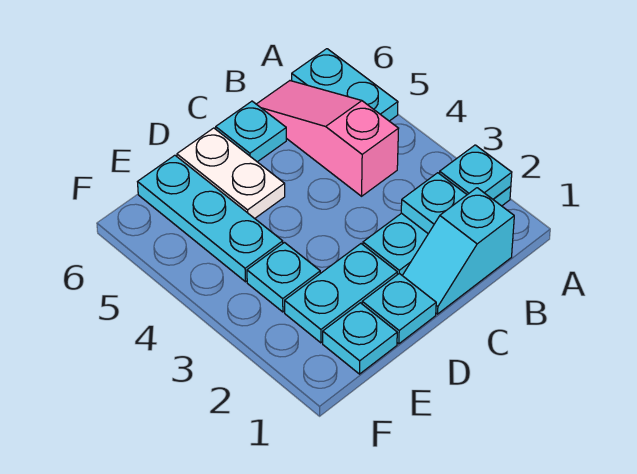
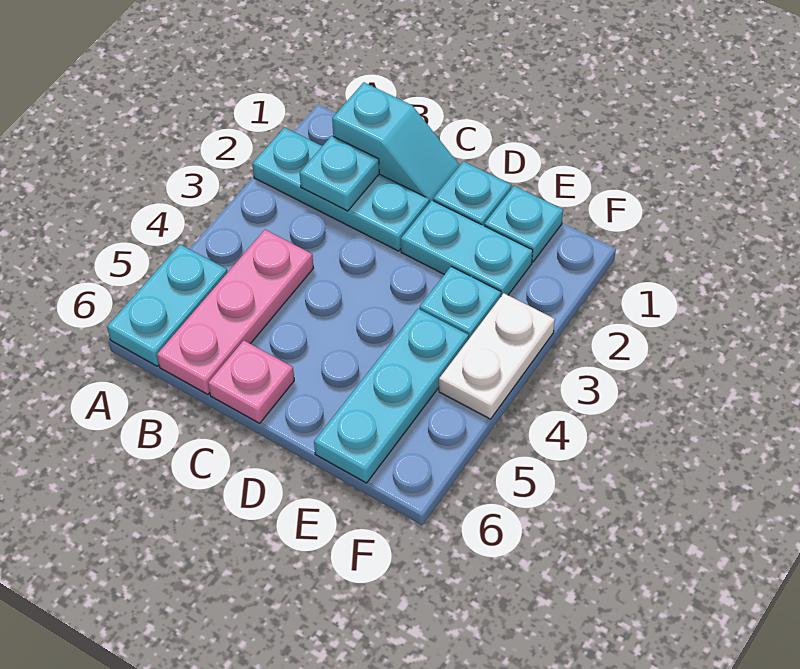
cyan plate A2 level 2 -> none
pink slope B4:B6 level 1 top 4 -> pink plate B4:B6 level 1
cyan plate C6 level 1 -> pink plate C6 level 1
white plate D5:D6 level 1 -> white plate F3:F4 level 1

